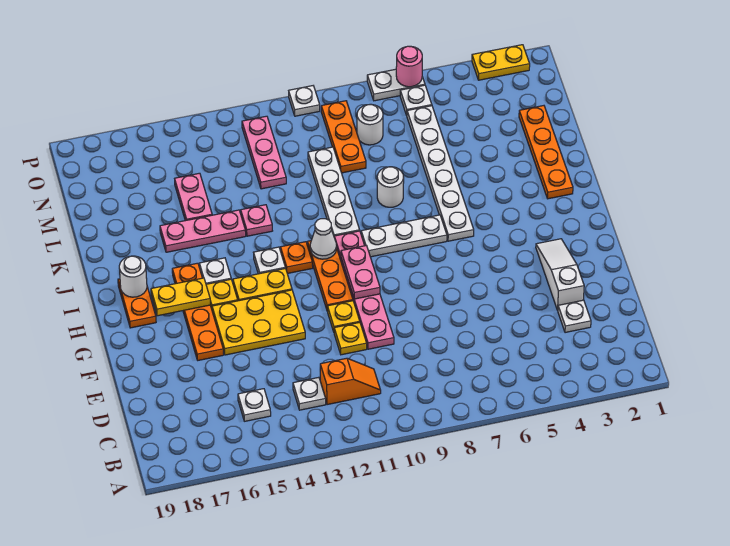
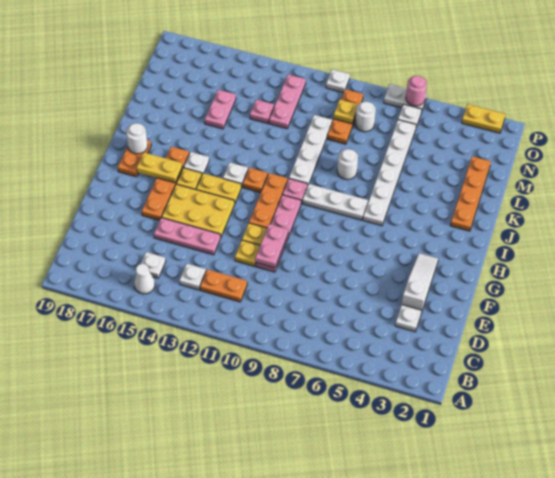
orange slope C11:C12 level 1 top 12 -> orange plate C11:C12 level 1
pink plate G10:H10 level 2 -> pink plate E10:F10 level 2
white cone I11 level 2 -> white cone B15 level 1
pink plate K13 level 1 -> pink plate M13 level 1
pink plate K14:K16 level 1 -> pink plate E13:E15 level 1
none -> yellow plate N9 level 2

